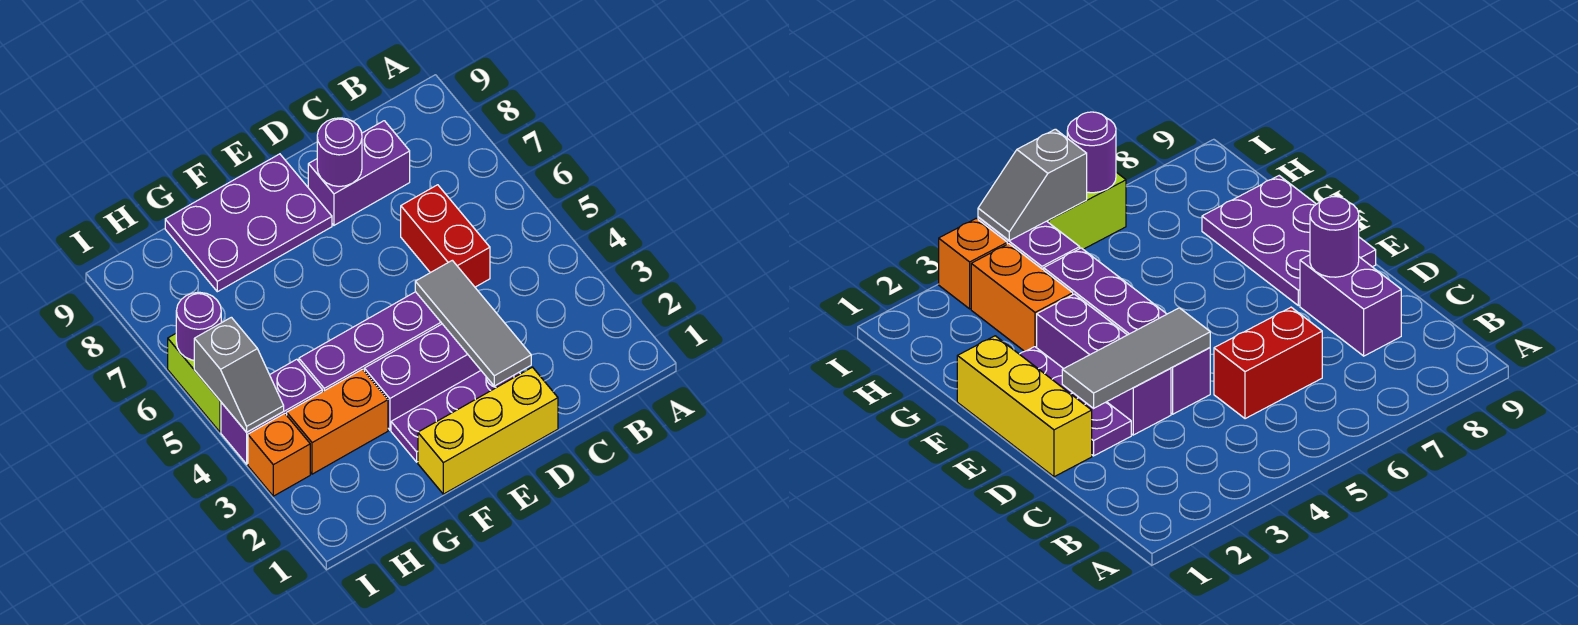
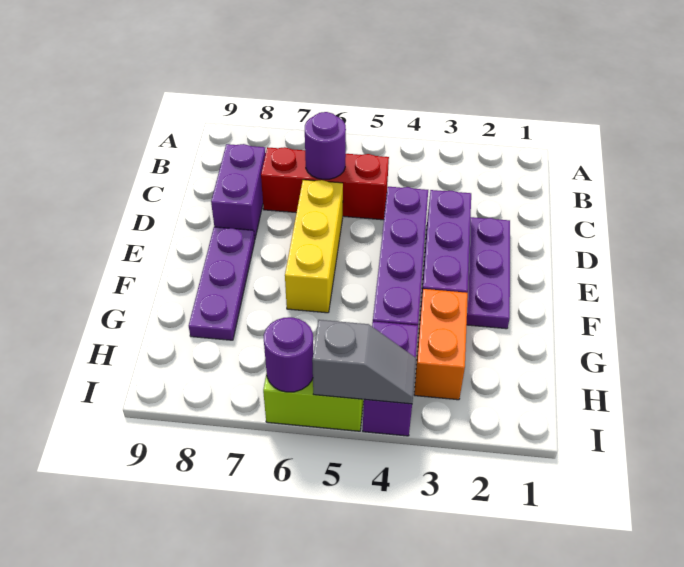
red brick C5:C6 level 1 -> red brick C5:C7 level 1
yellow brick D1:F1 level 1 -> yellow brick D6:F6 level 1
grey tile D2:D4 level 2 -> none
purple round brick D8 level 2 -> purple round brick C6 level 2
purple plate E8:G9 level 1 -> purple plate E8:G8 level 1
orange brick I3 level 1 -> none

